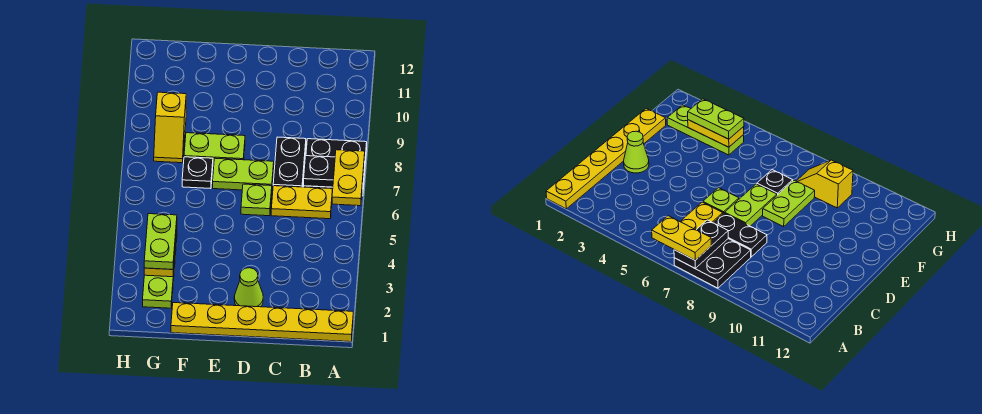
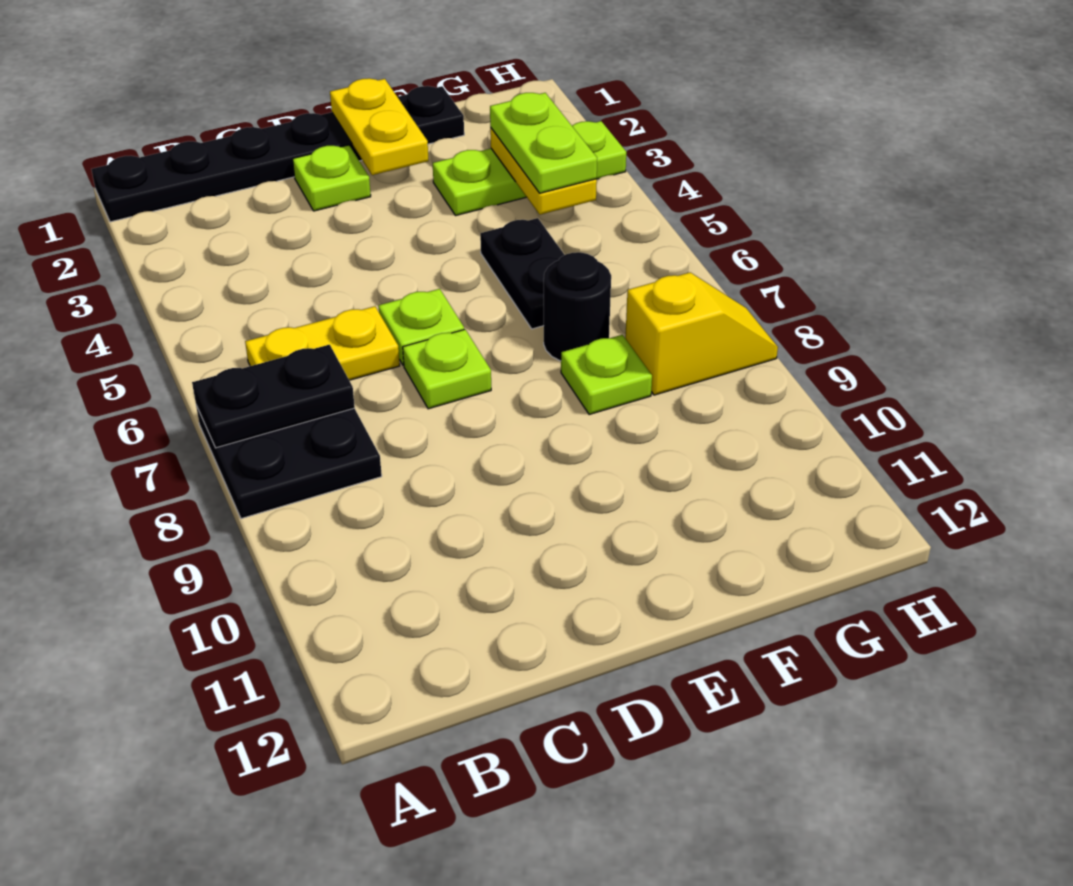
yellow plate A1:F1 level 1 -> black plate A1:F1 level 1
yellow plate A6:A7 level 3 -> yellow plate E1:E2 level 2
black plate C7:C8 level 1 -> black plate F5:F6 level 1
lime cone D2 level 1 -> lime plate D2 level 1
lime plate D7:E7 level 1 -> lime plate D7 level 1
lime plate E8:F8 level 1 -> lime plate F8 level 1
black plate F7 level 1 -> black round brick F7 level 1
lime plate G2:G4 level 1 -> lime plate F3:H3 level 1
yellow slope G8:G9 level 1 top 9 -> yellow slope G8:H8 level 1 top G

